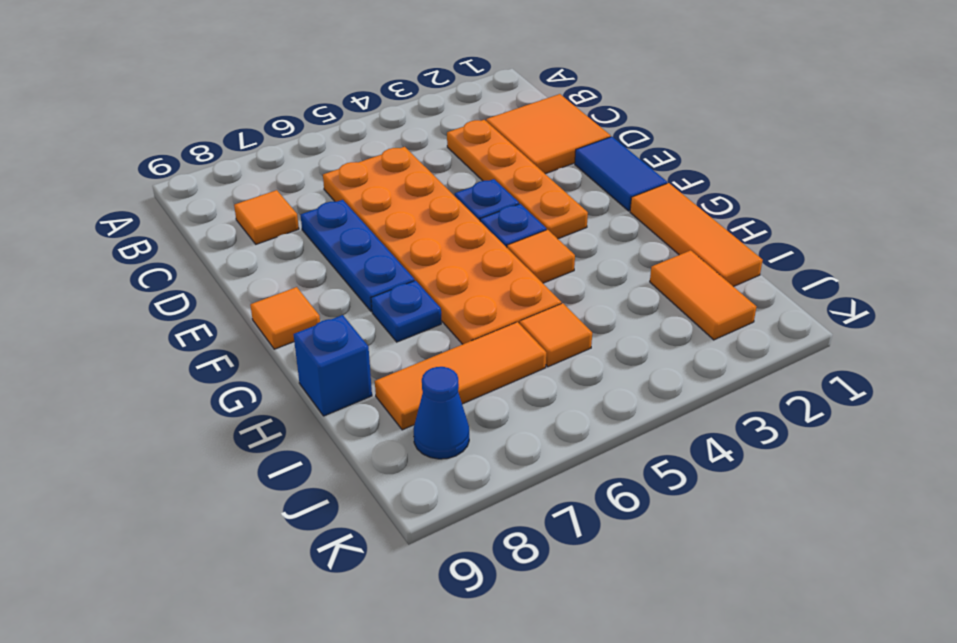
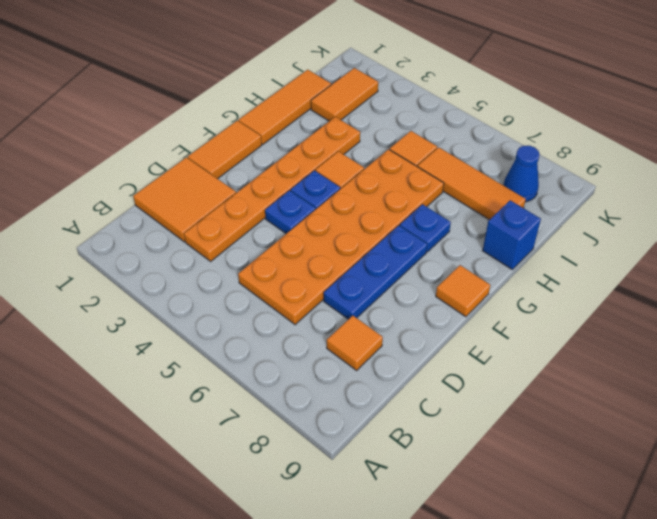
orange plate C3:F3 level 1 -> orange plate C3:H3 level 1
blue tile E1:F1 level 1 -> orange tile E1:F1 level 1

